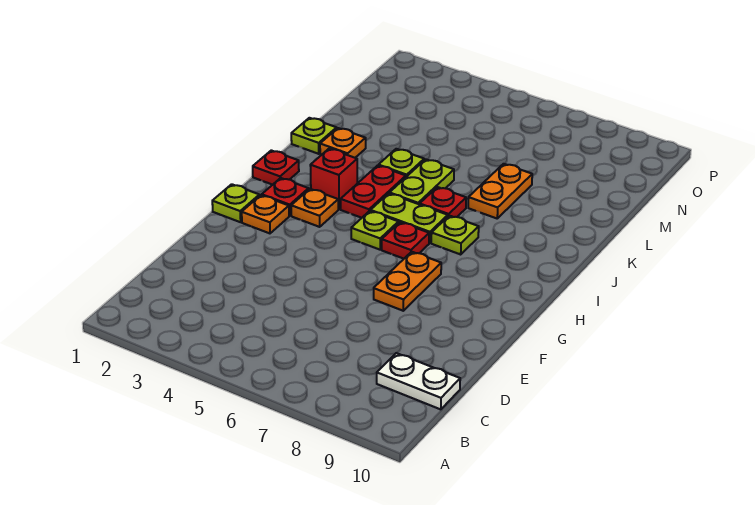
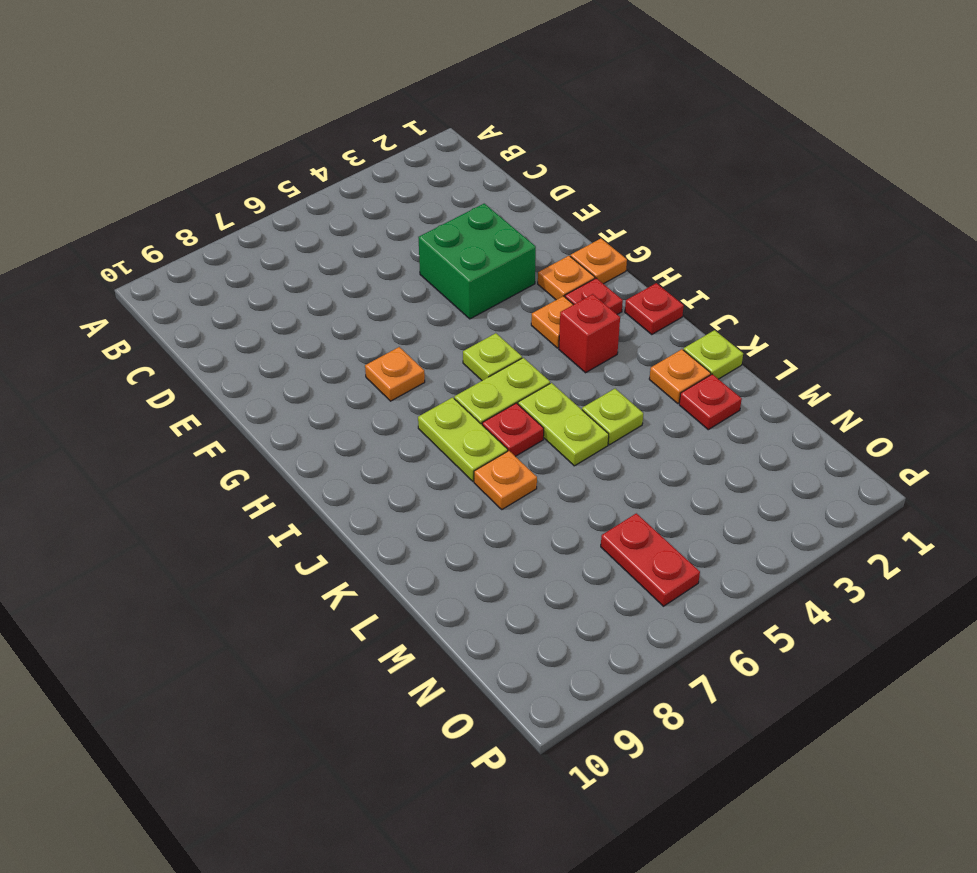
white plate C9:C10 level 1 -> none
none -> green brick E3:F4 level 1
orange plate F7:G7 level 1 -> orange plate G7 level 1
lime plate G1 level 1 -> orange plate G1 level 1
red plate H6 level 1 -> red plate L2 level 1
red plate I4:J4 level 1 -> red plate N6:O6 level 1
lime plate I7 level 1 -> lime plate I7:J7 level 1
orange plate K7:L7 level 1 -> orange plate K7 level 1

